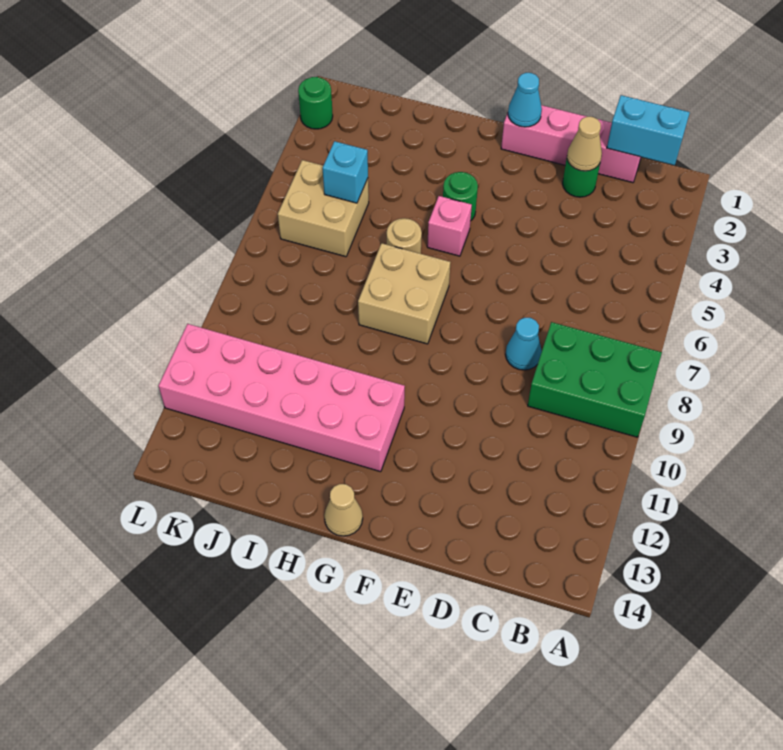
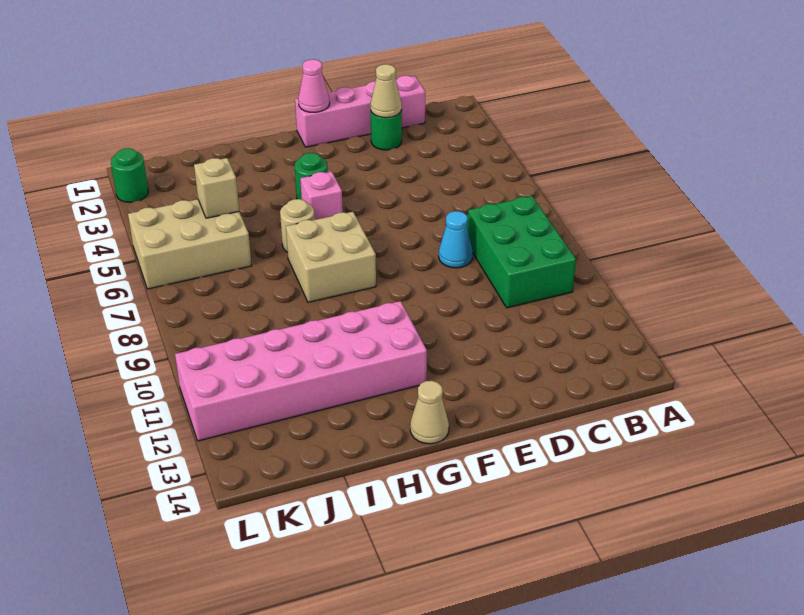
green brick A8:C9 level 1 -> green brick B8:C10 level 1
cyan brick B1:C1 level 2 -> none
cyan cone F1 level 2 -> pink cone F1 level 2
tan brick J5:K6 level 1 -> tan brick J5:L6 level 1
cyan brick J5 level 2 -> tan brick J5 level 2

